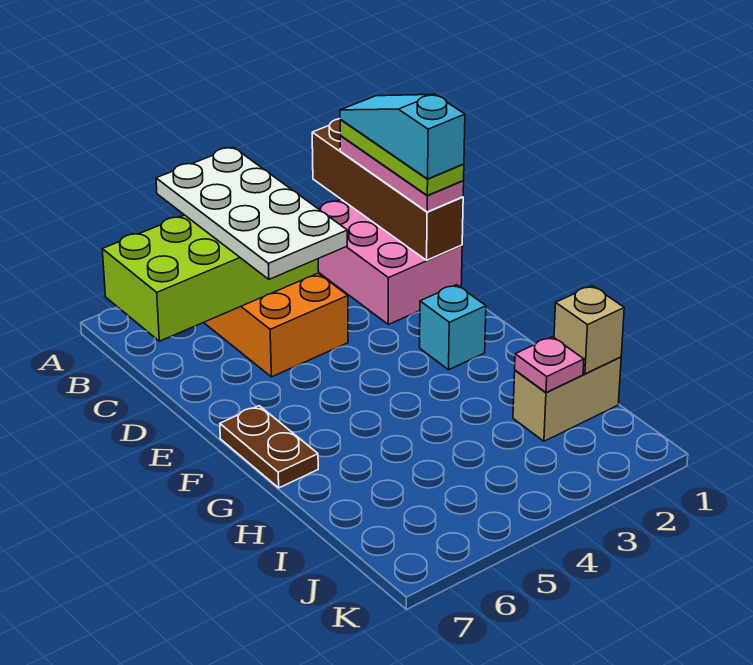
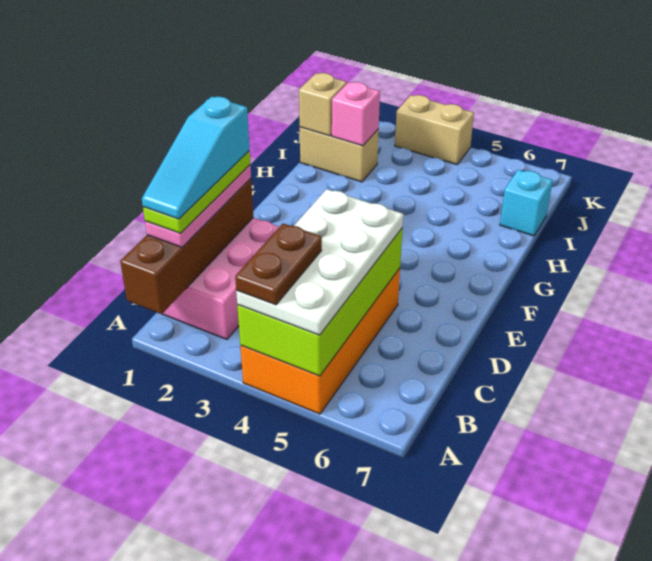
lime brick B4:C7 level 2 -> lime brick A4:D5 level 2
cyan brick F2 level 1 -> cyan brick I7 level 1
brown plate F7:G7 level 1 -> brown plate A4:B4 level 4
pink plate I2 level 2 -> pink brick I2 level 2
none -> tan brick K3:K4 level 1

